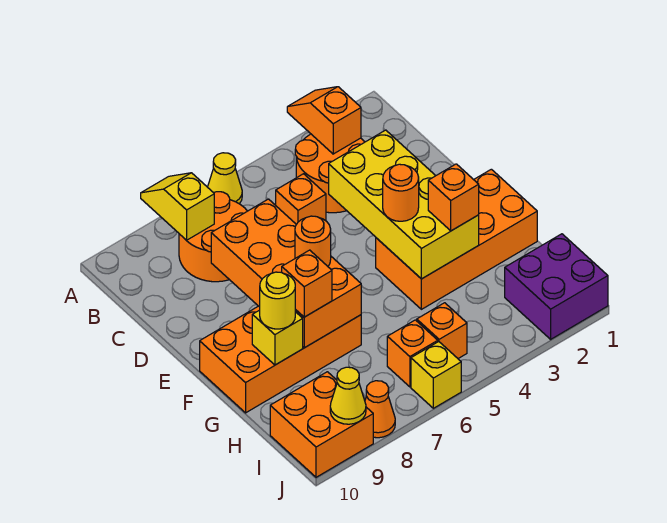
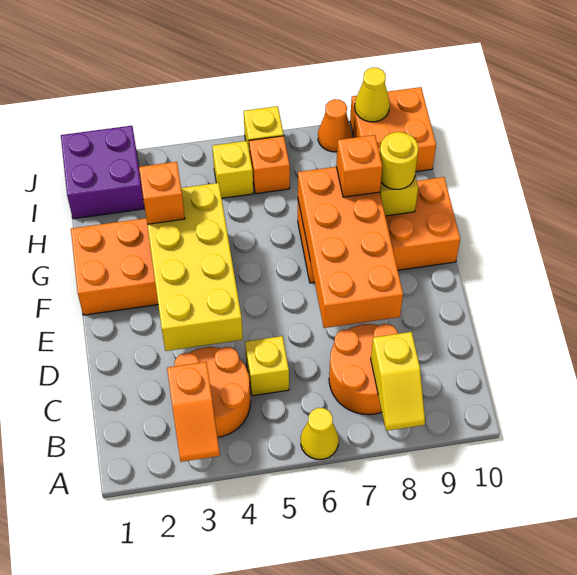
orange brick C5 level 1 -> yellow brick C5 level 1
orange round brick F4 level 3 -> none
orange round brick F7 level 3 -> none
orange brick I5 level 1 -> yellow brick I5 level 1

